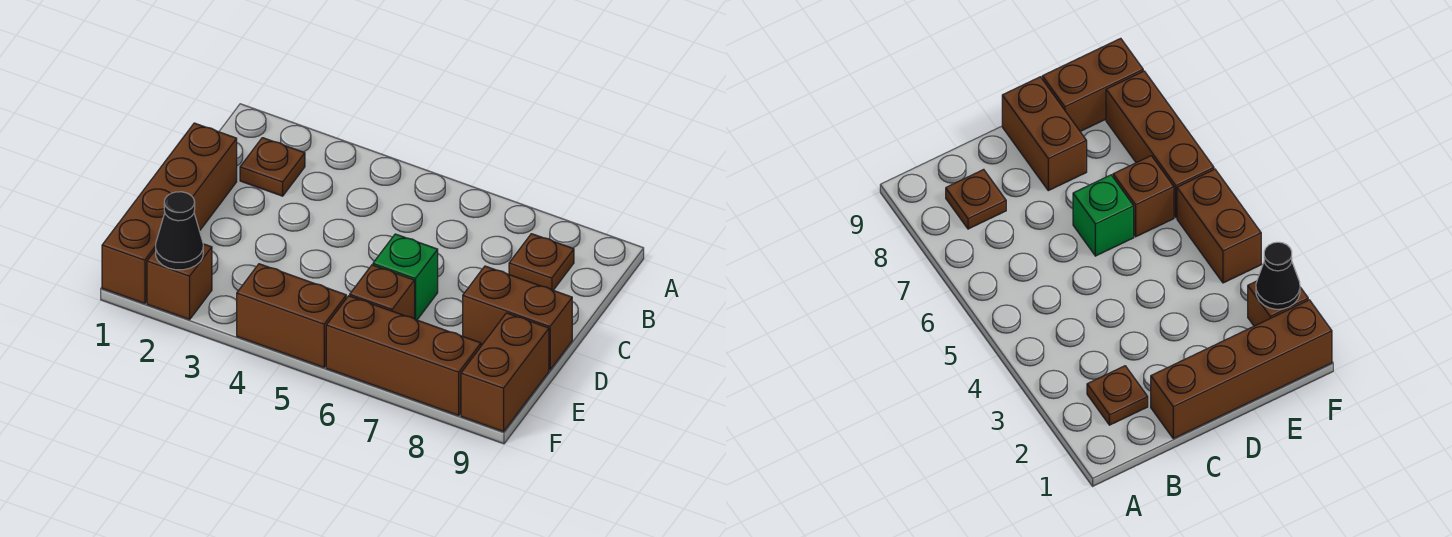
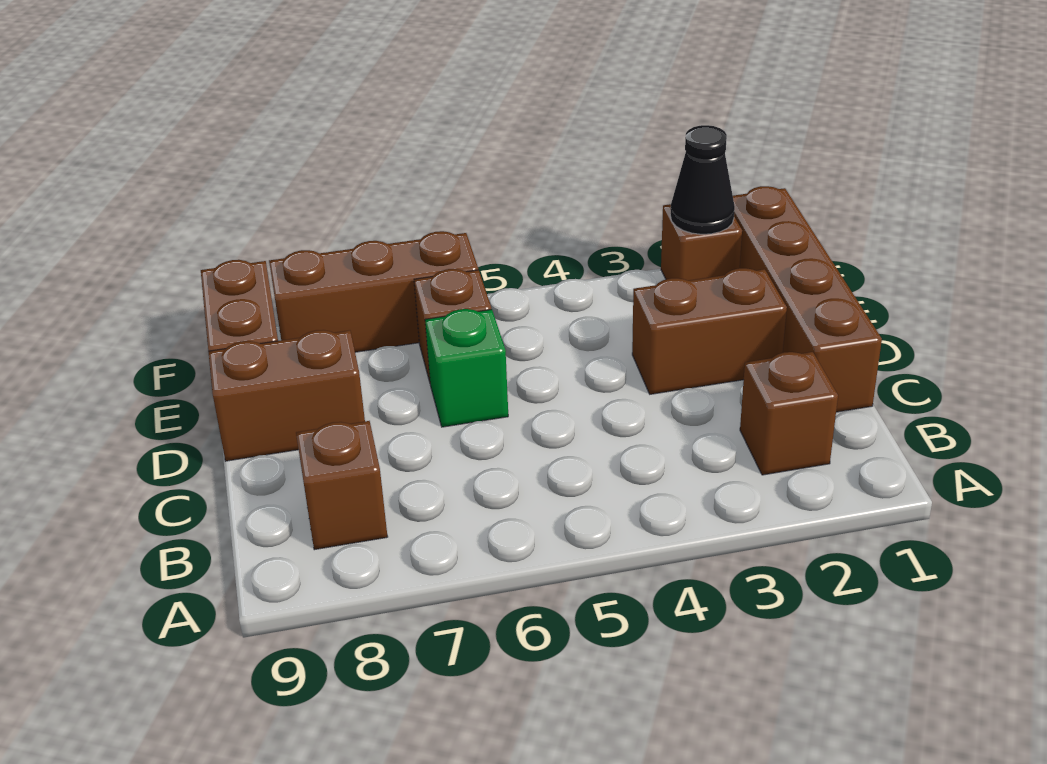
brown plate B2 level 1 -> brown brick B2 level 1
brown plate B8 level 1 -> brown brick B8 level 1
brown brick F4:F5 level 1 -> brown brick D2:D3 level 1

